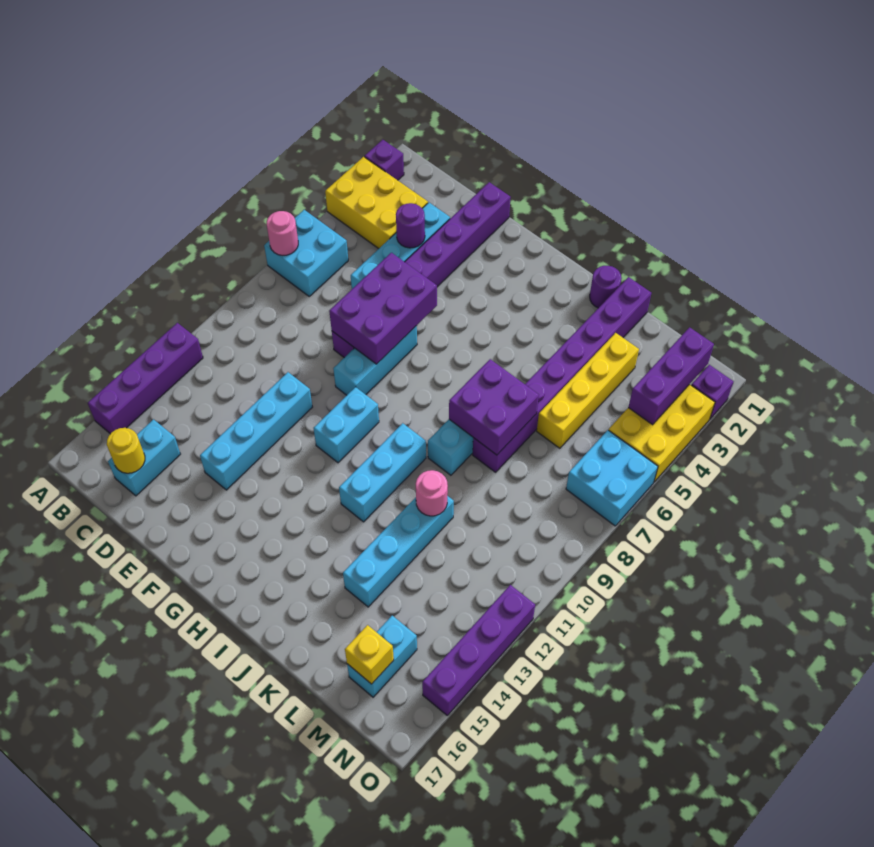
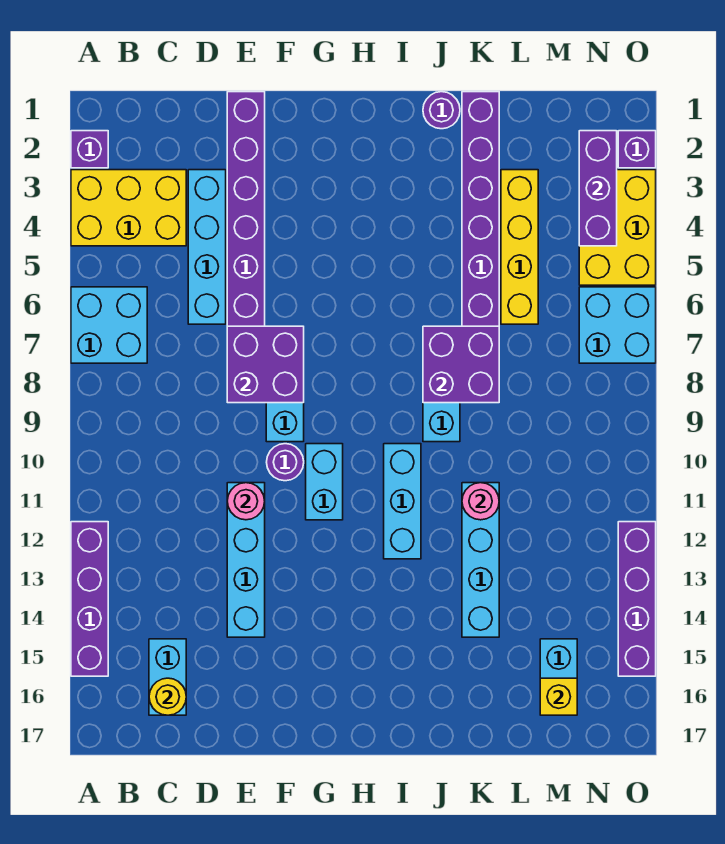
pink round brick A7 level 2 -> pink round brick E11 level 2
purple round brick D4 level 2 -> purple round brick F10 level 1
purple brick E6:F8 level 2 -> purple brick E7:F8 level 2

